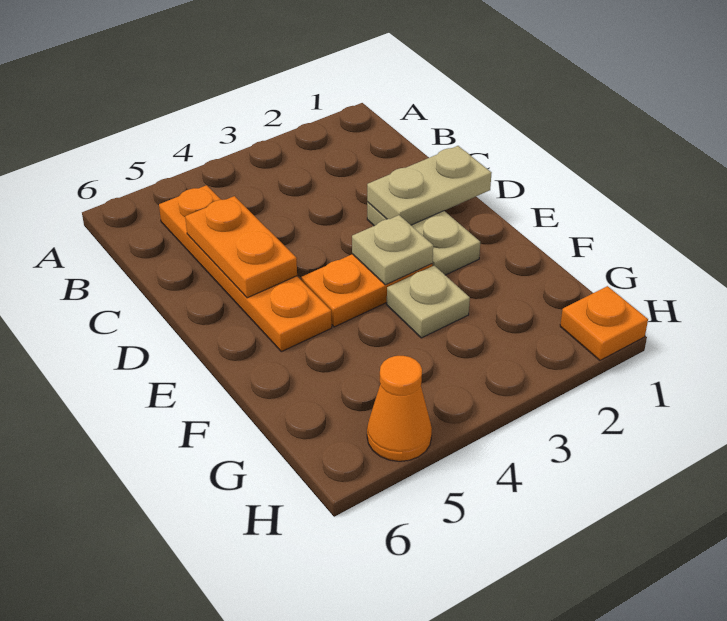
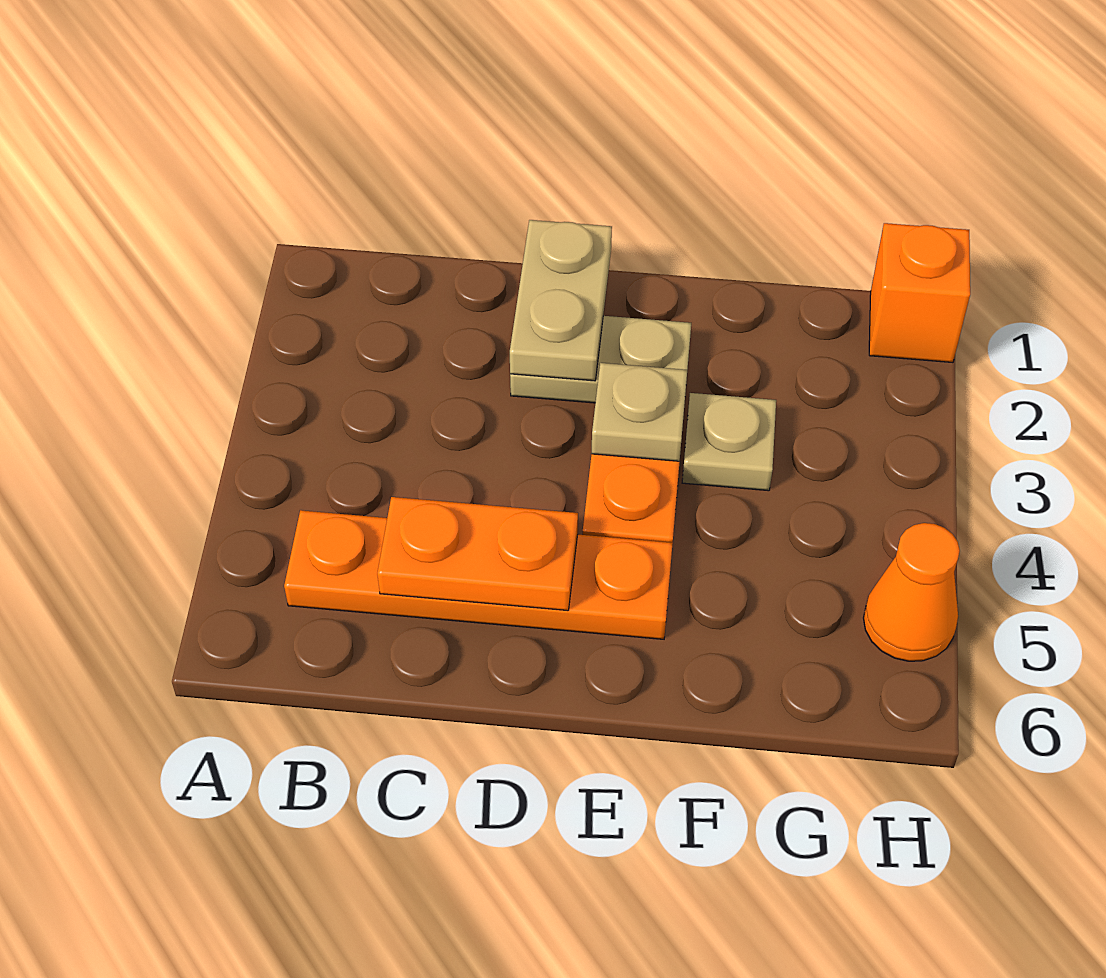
orange plate H1 level 1 -> orange brick H1 level 1

